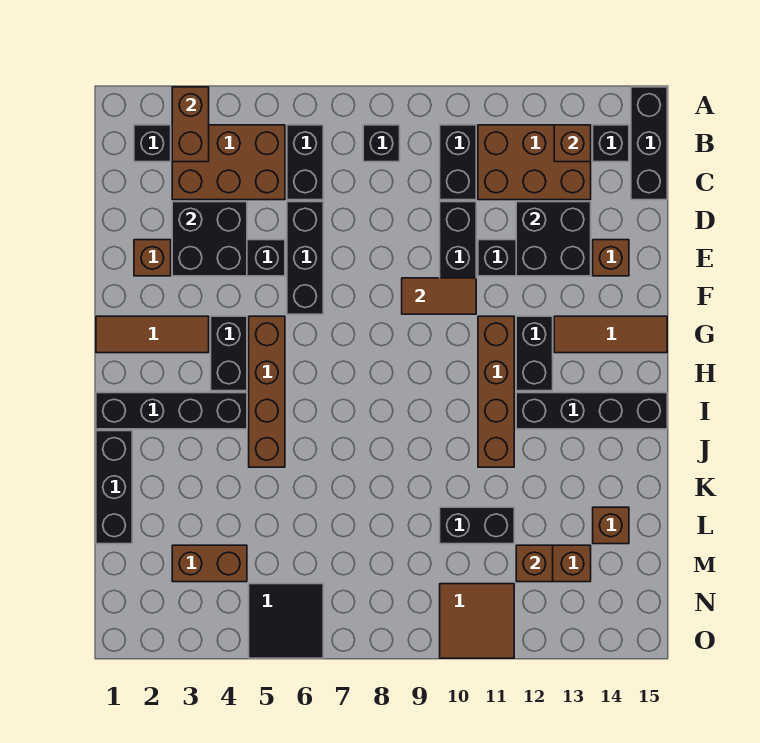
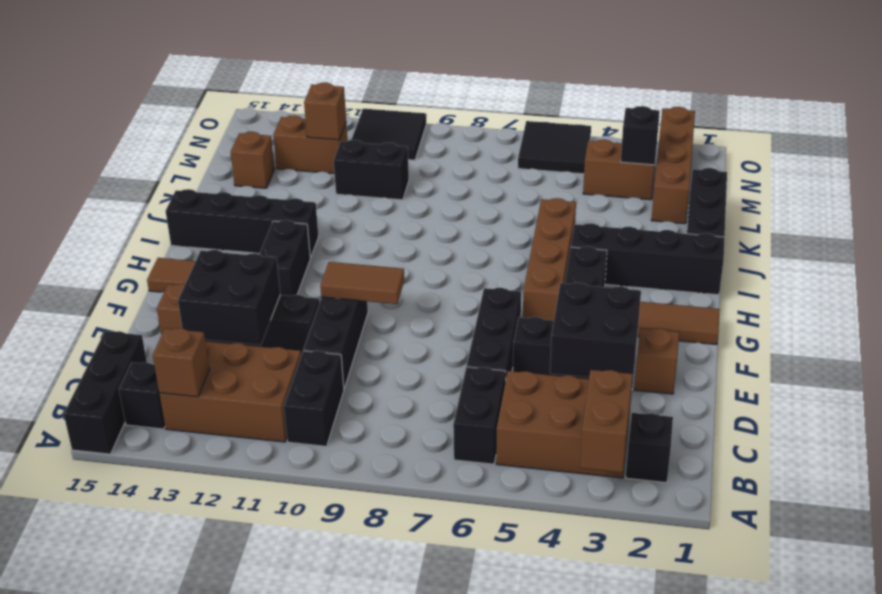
black brick B8 level 1 -> black brick M3 level 2
brown brick G11:J11 level 1 -> brown brick L2:O2 level 1
brown tile N10:O11 level 1 -> black tile N10:O11 level 1

